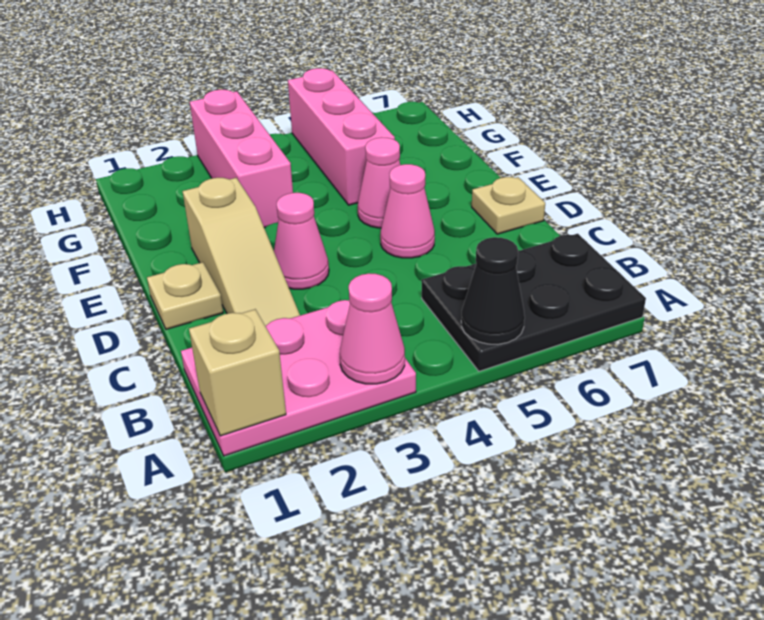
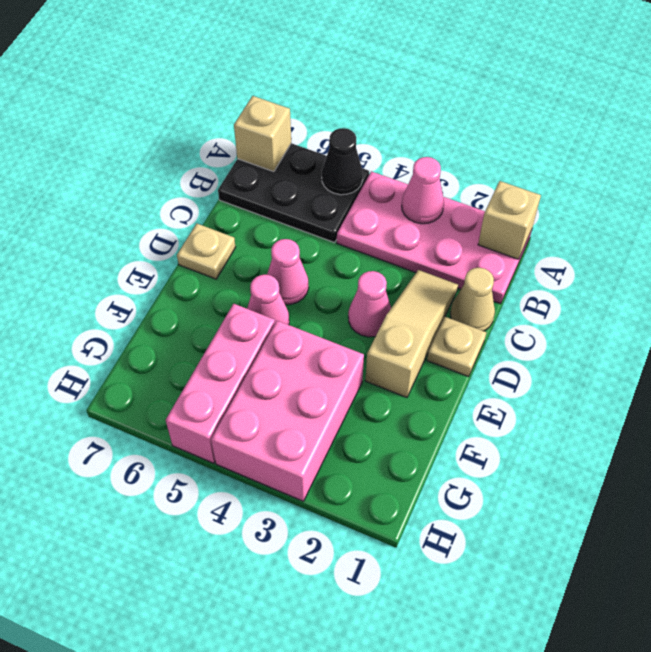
pink plate A1:B3 level 1 -> pink plate A1:B4 level 1
none -> tan brick A7 level 2
none -> tan cone C1 level 1
pink brick F3:H3 level 1 -> pink brick F3:H4 level 1

